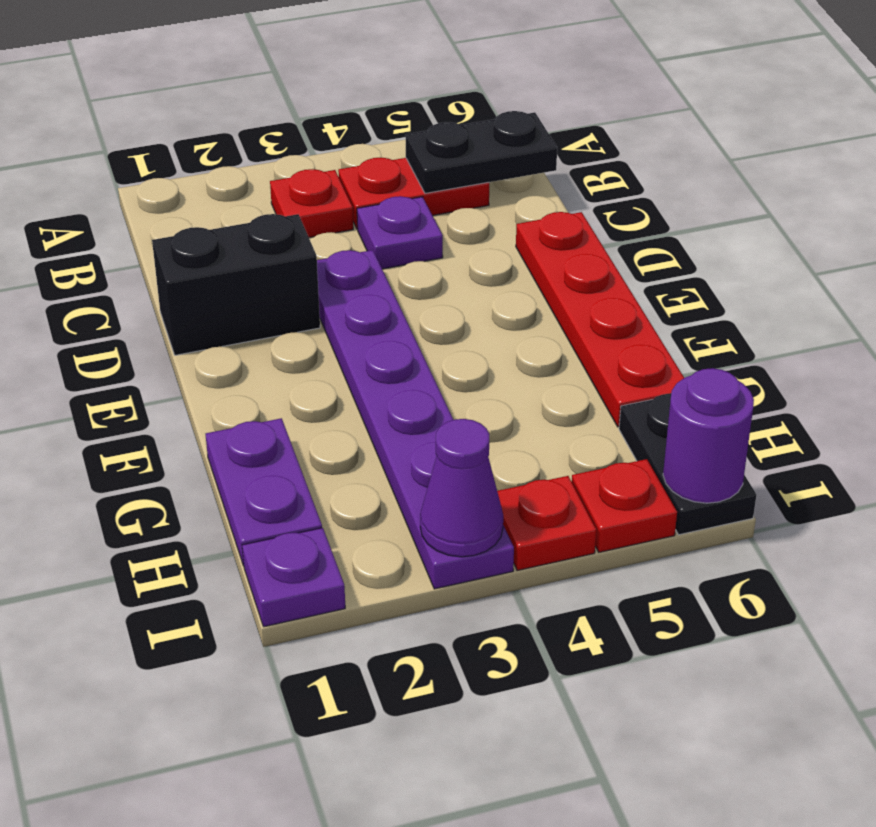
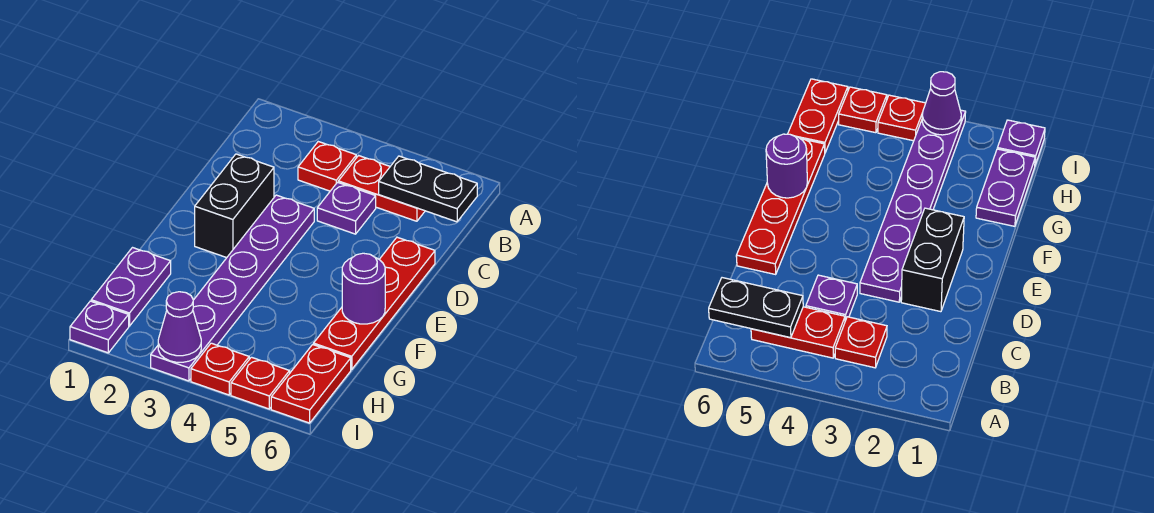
black brick D1:D2 level 1 -> black brick D2:E2 level 1
black plate H6:I6 level 1 -> red plate H6:I6 level 1
purple round brick I6 level 2 -> purple round brick F6 level 2

